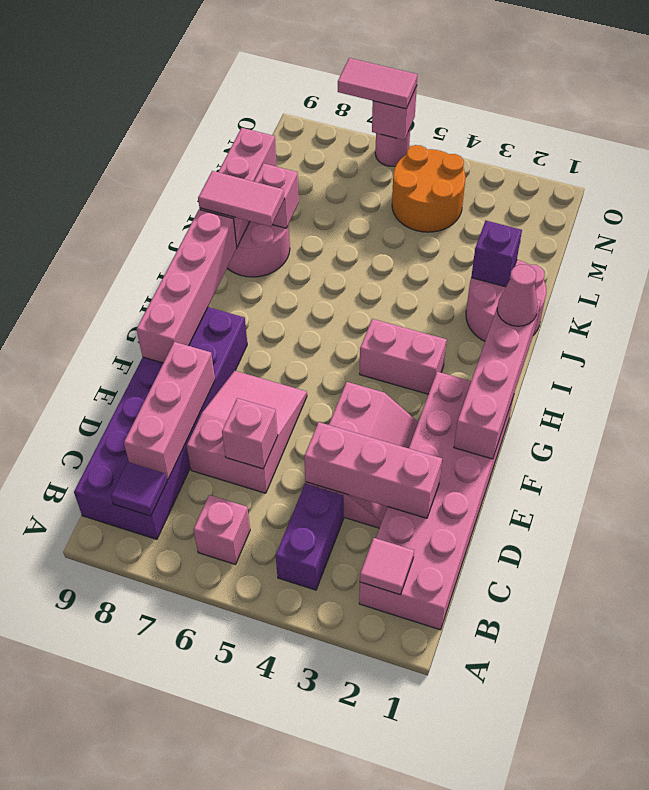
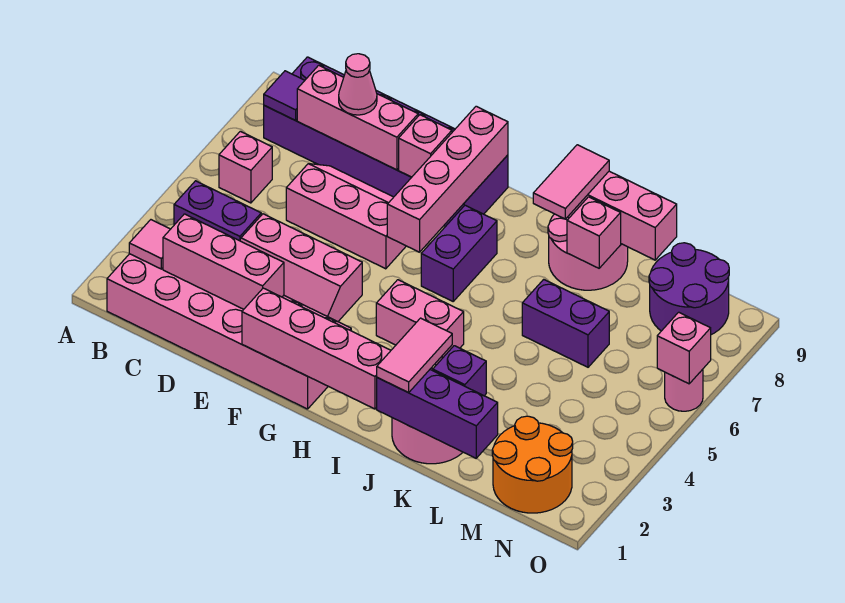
pink brick D2:D4 level 2 -> pink brick C2:E2 level 2
pink slope D6:F7 level 1 top D -> pink slope D6:F7 level 1 top 6
pink brick D6 level 2 -> pink brick F8 level 2
pink brick F9:I9 level 2 -> pink brick G6:G9 level 2
pink brick H3:H4 level 1 -> pink brick H4:I4 level 1
none -> purple brick H6:H7 level 1
pink cone I1 level 3 -> pink cone D8 level 3
none -> purple brick J1:L1 level 2
none -> purple brick K6:L6 level 1
orange round brick M4:N5 level 1 -> orange round brick M1:N2 level 1
none -> purple round brick M8:N9 level 1
pink tile O6:O7 level 3 -> pink tile J1:J2 level 3

